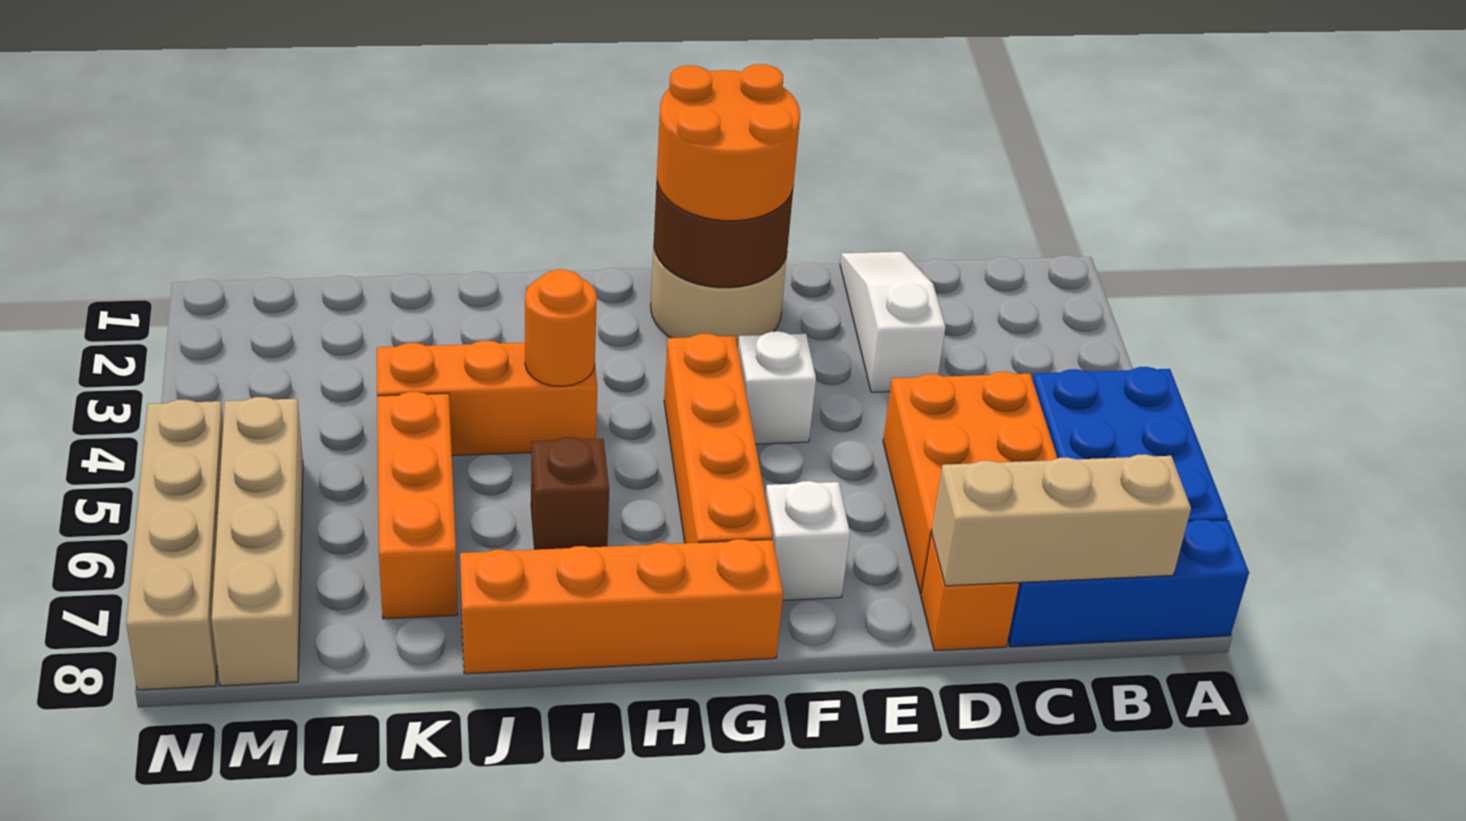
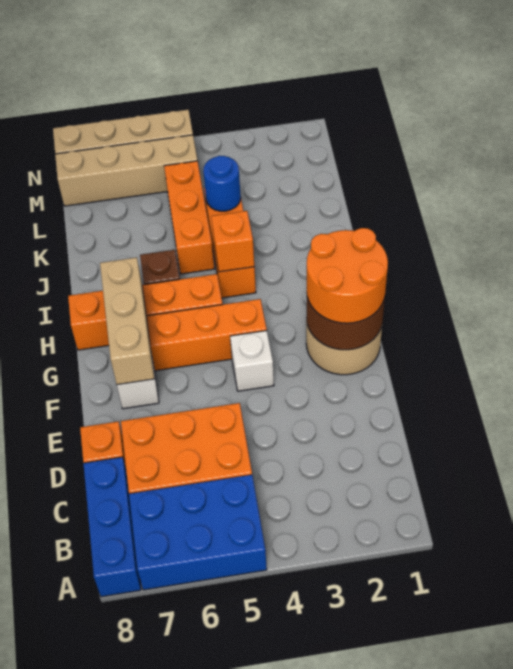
tan brick B8:D8 level 2 -> tan brick F7:H7 level 2
white slope D1:D3 level 1 top 3 -> none
orange brick G8:J8 level 1 -> orange brick H5:H8 level 1
orange round brick I4 level 2 -> orange brick I4 level 2
none -> blue round brick K4 level 2
orange brick K5:K7 level 1 -> orange brick J5:L5 level 1

